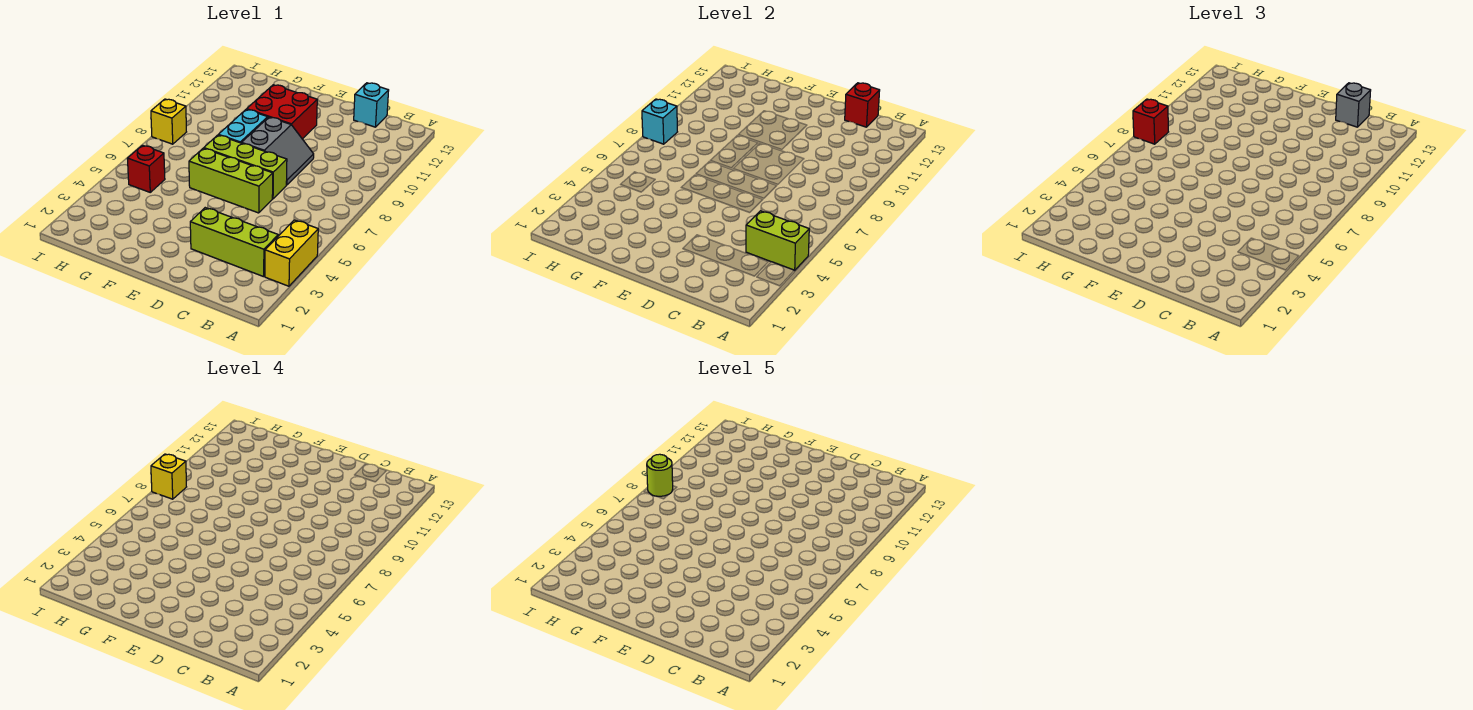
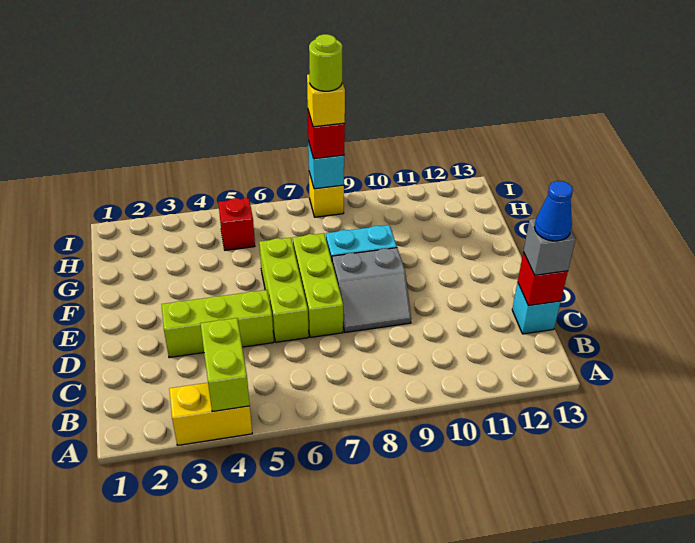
lime brick B3:D3 level 1 -> lime brick D3:D5 level 1
none -> blue cone C13 level 4
red brick E10:F11 level 1 -> none

